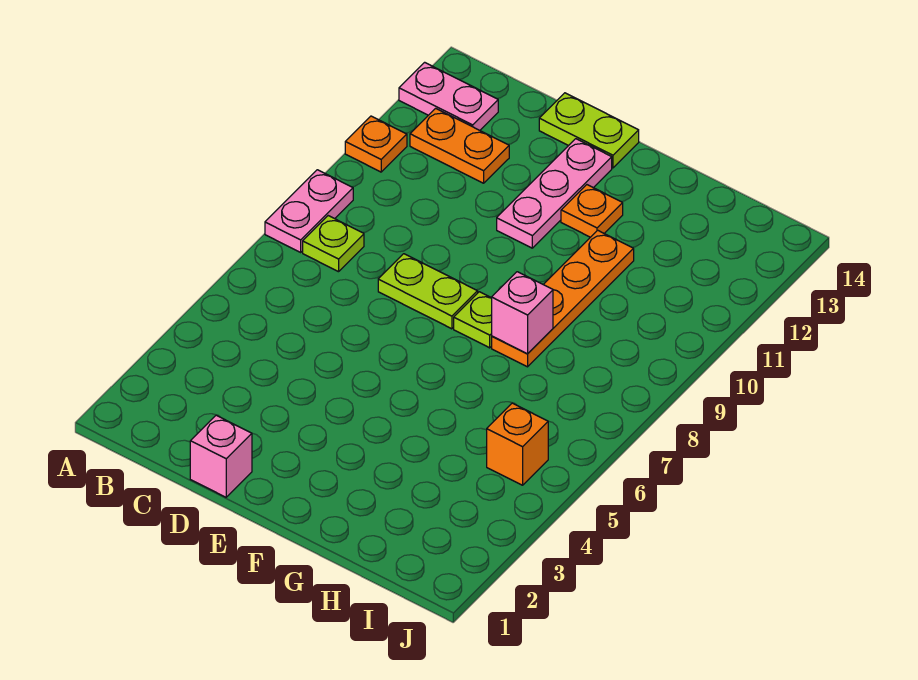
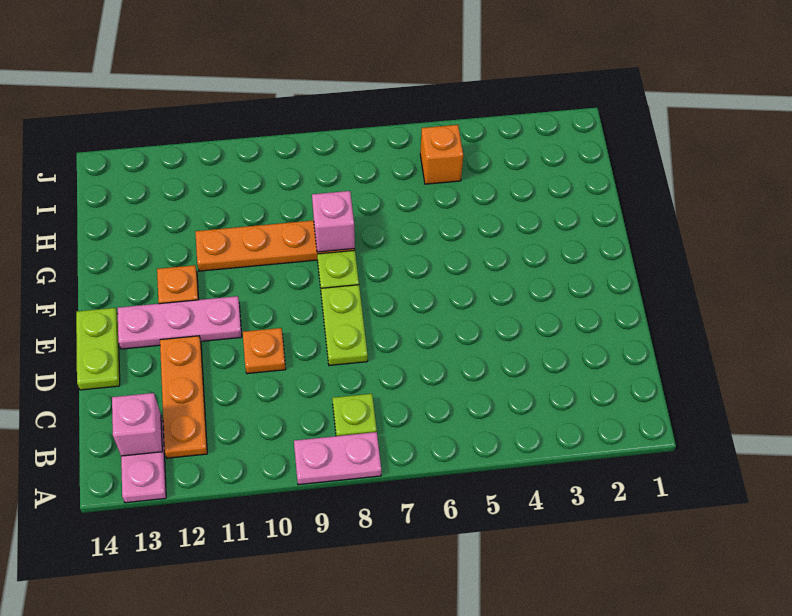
orange plate A11 level 1 -> orange plate D10 level 1
orange plate B12:C12 level 1 -> orange plate B12:D12 level 1
pink brick D1 level 1 -> pink brick B13 level 2

